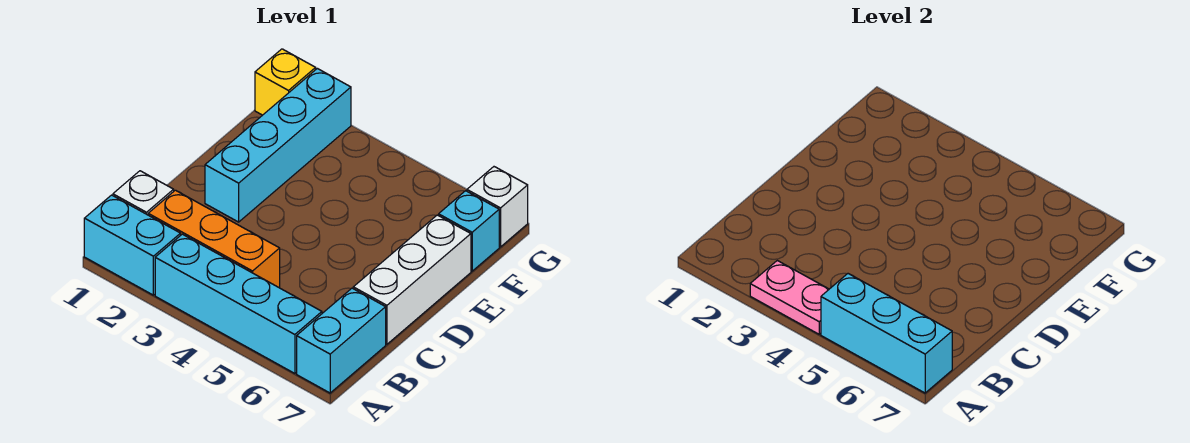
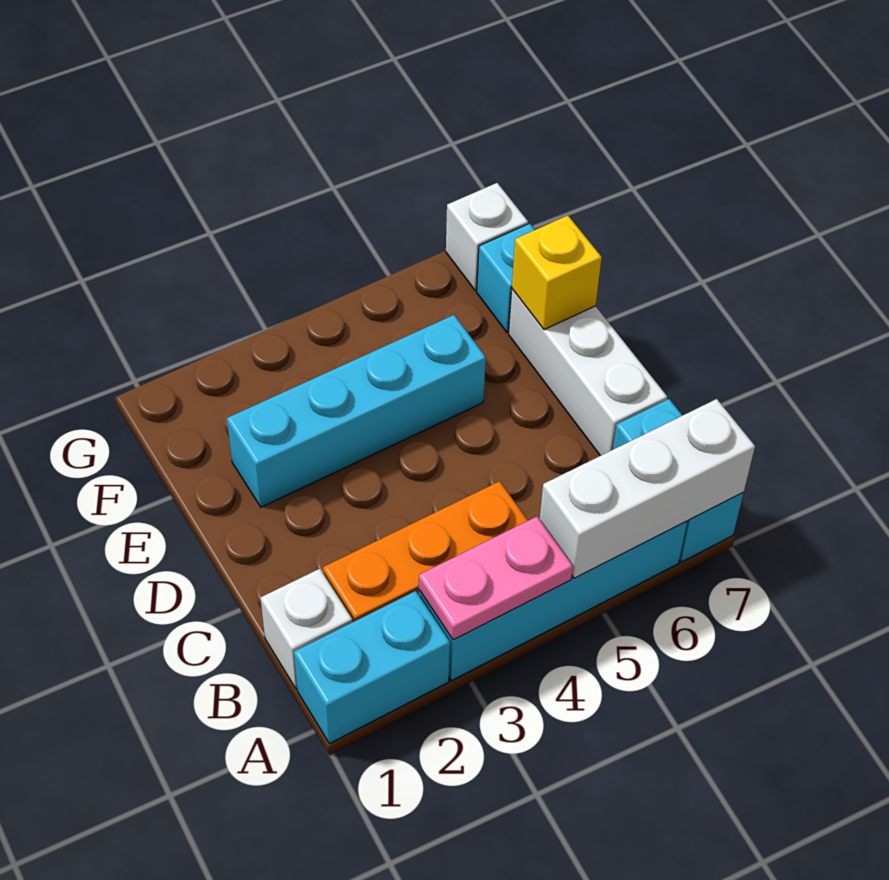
cyan brick A5:A7 level 2 -> white brick A5:A7 level 2
cyan brick D2:G2 level 1 -> cyan brick E2:E5 level 1
yellow brick G1 level 1 -> yellow brick E7 level 2

